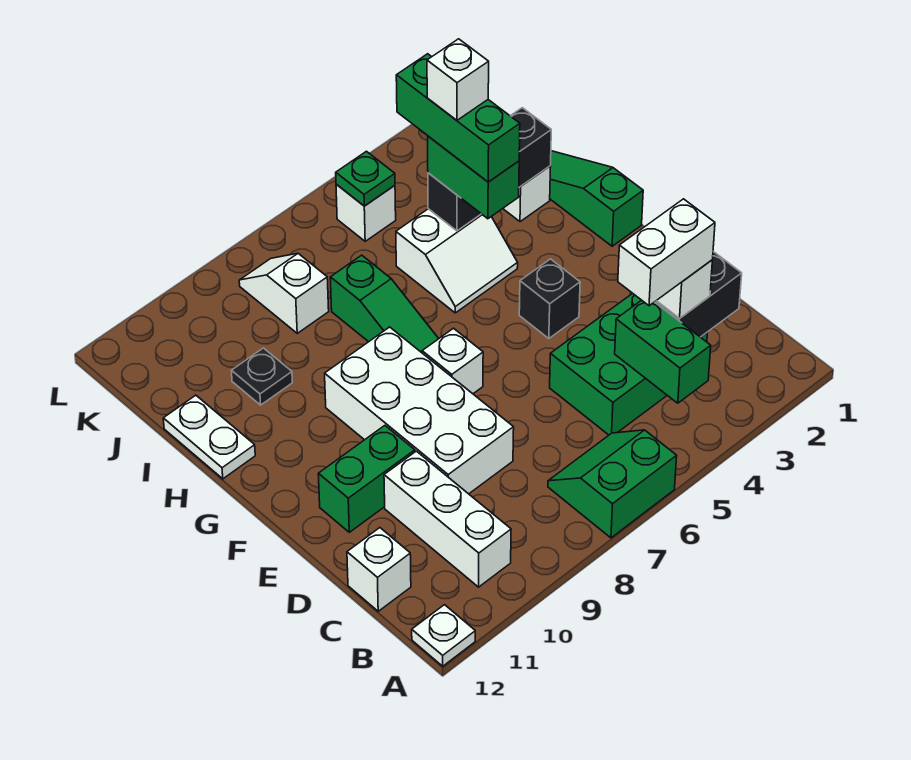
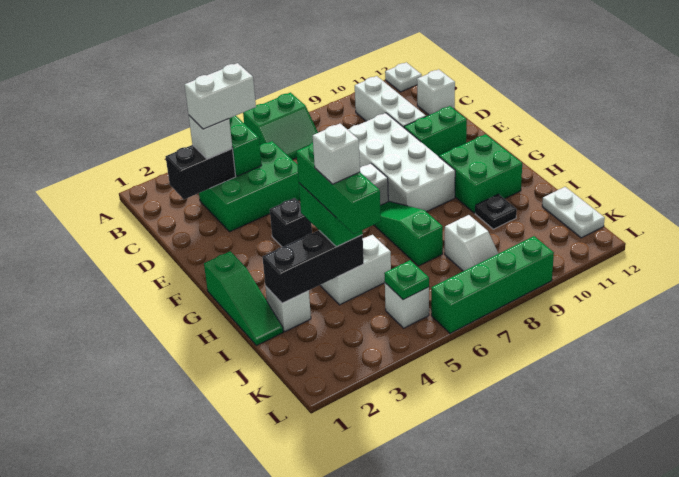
none -> green brick G10:H11 level 1
white plate H12:I12 level 1 -> white plate J12:K12 level 1
none -> green brick L6:L9 level 1

